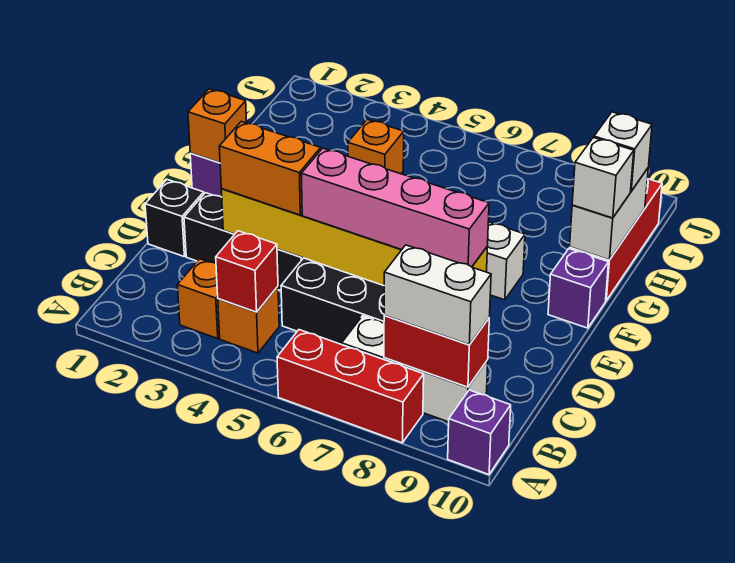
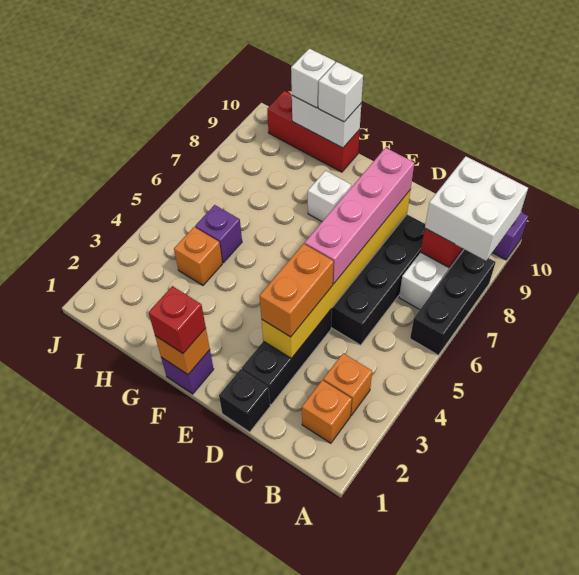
red brick A6:A8 level 1 -> black brick A6:A8 level 1
orange brick B4 level 1 -> orange brick B2 level 1
red brick B4 level 2 -> red brick F1 level 3
white brick B8:B9 level 3 -> white brick A8:B9 level 3
purple brick F10 level 1 -> purple brick H5 level 1

